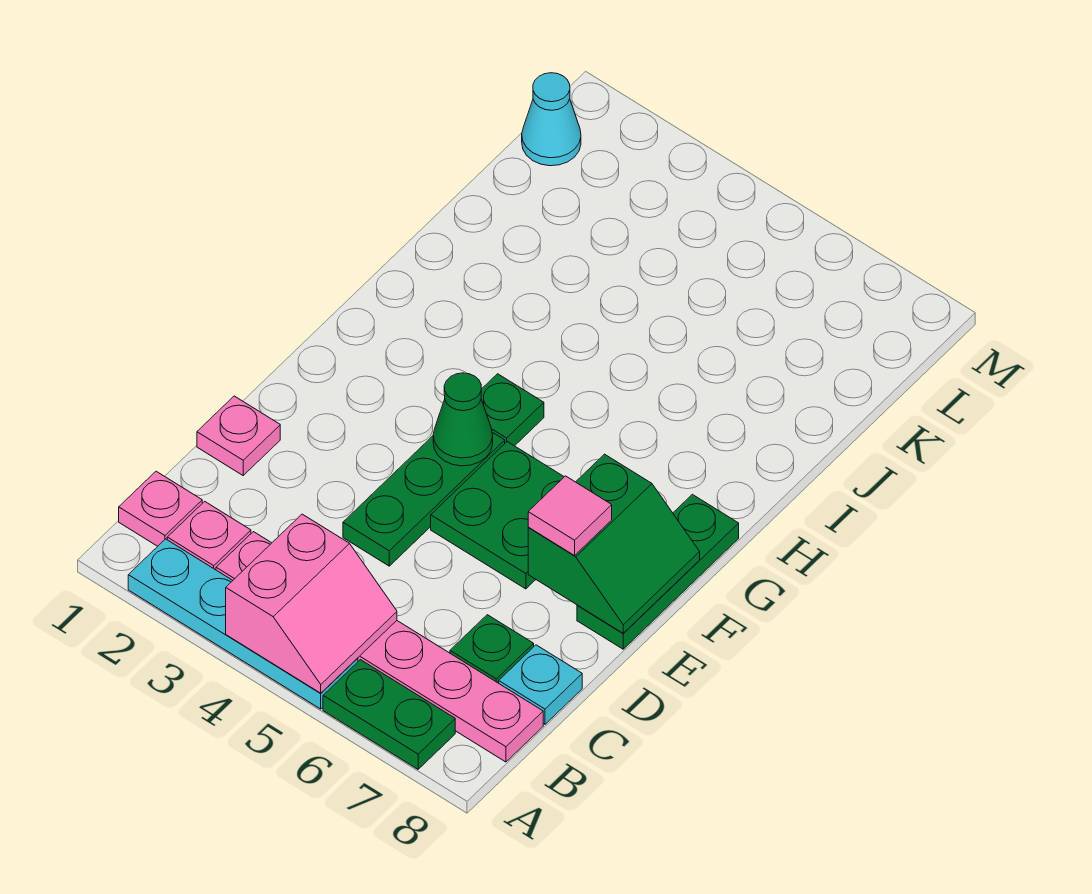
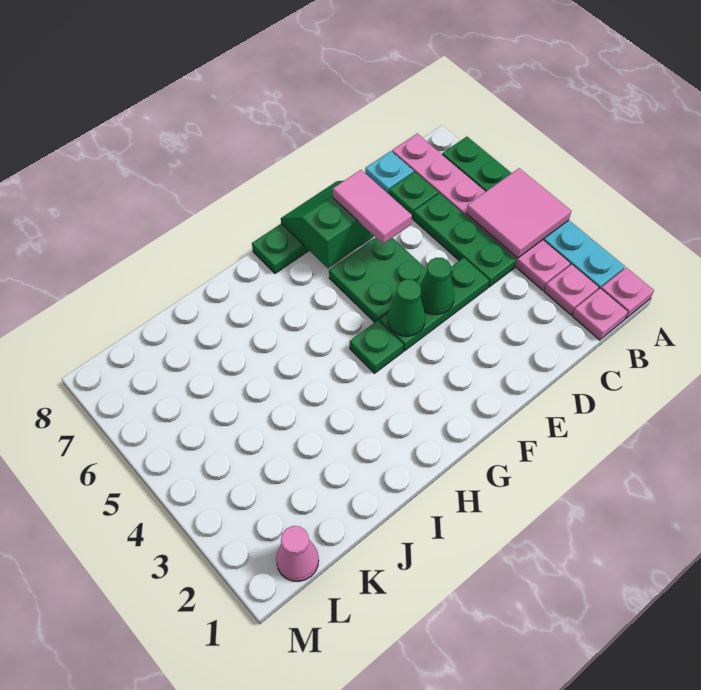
pink slope A4:B5 level 2 top 4 -> pink tile A4:B5 level 2
none -> green plate C4:C6 level 1
pink plate D1 level 1 -> pink plate A1 level 1
none -> green cone E4 level 2
pink tile E7 level 3 -> pink tile E6:E7 level 3
cyan cone L1 level 1 -> pink cone L1 level 1

